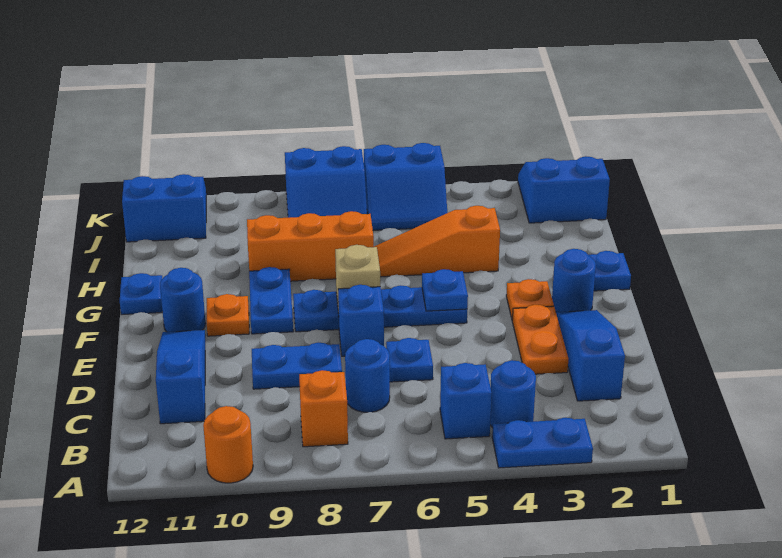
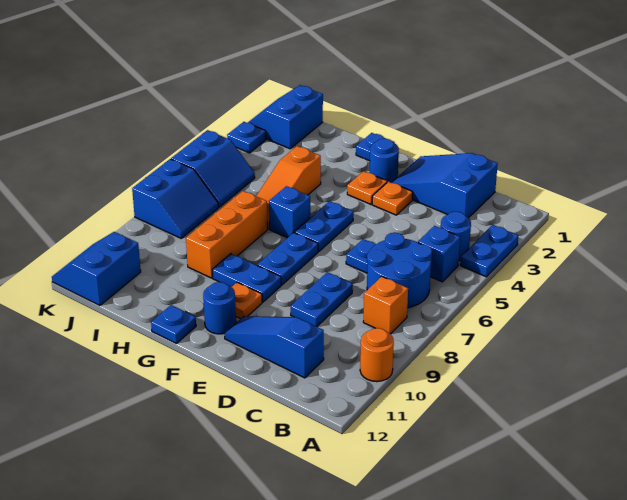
blue slope C2:E2 level 1 top C -> blue slope C1:E2 level 1 top C
blue round brick C7 level 1 -> blue round brick B6:C7 level 1
orange plate D3:E3 level 1 -> orange plate E3 level 1
blue brick E7 level 1 -> blue brick G6 level 1
blue plate F5 level 2 -> blue plate K3 level 1
tan brick F7 level 2 -> none

